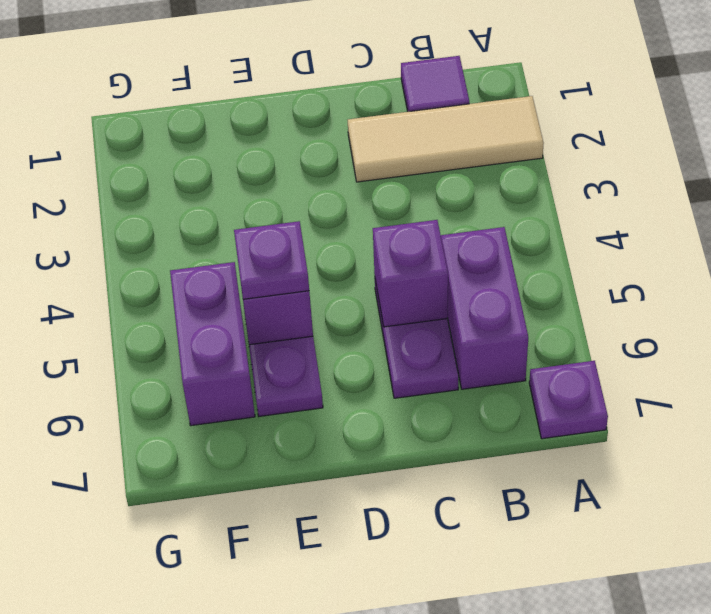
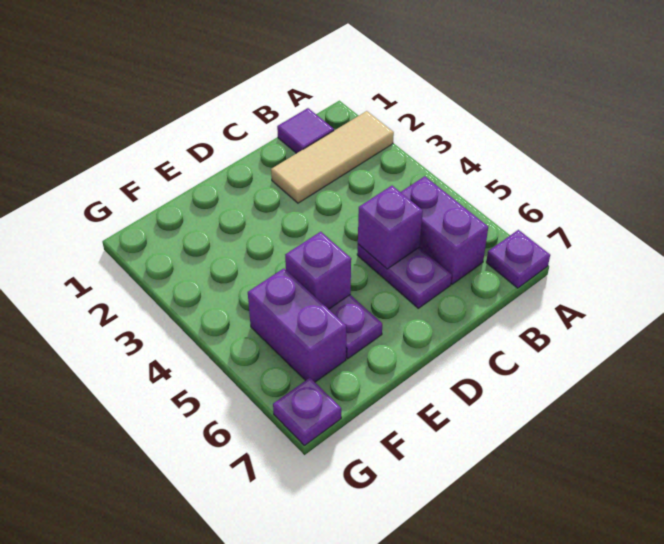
purple plate E5 level 3 -> purple plate G7 level 1

